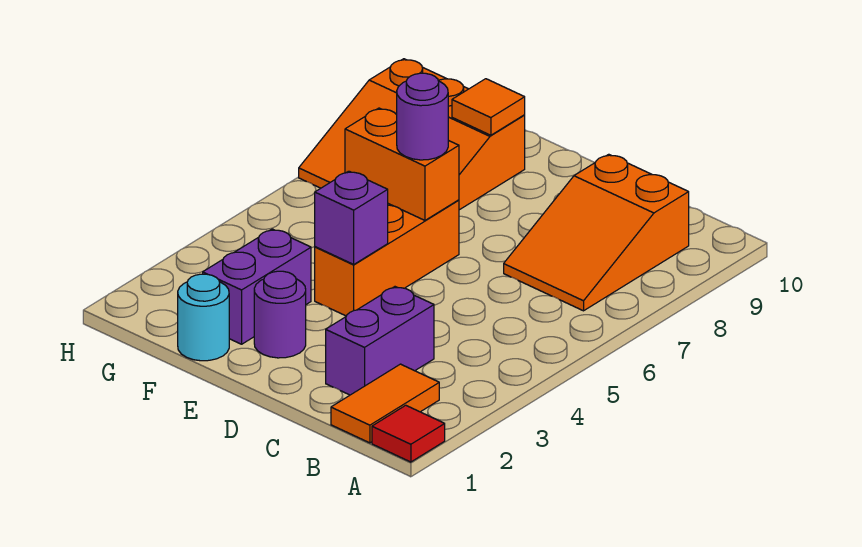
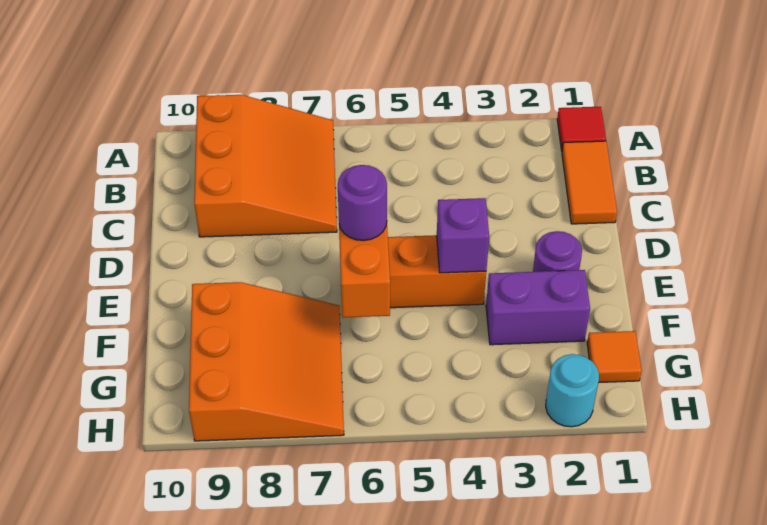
orange tile B1:B2 level 1 -> orange tile B1:C1 level 1
orange slope B7:C9 level 1 top 9 -> orange slope A7:C9 level 1 top 9
purple brick C2:C3 level 1 -> none
cyan round brick F1 level 1 -> cyan round brick H2 level 1
orange tile F9 level 2 -> orange tile G1 level 1

